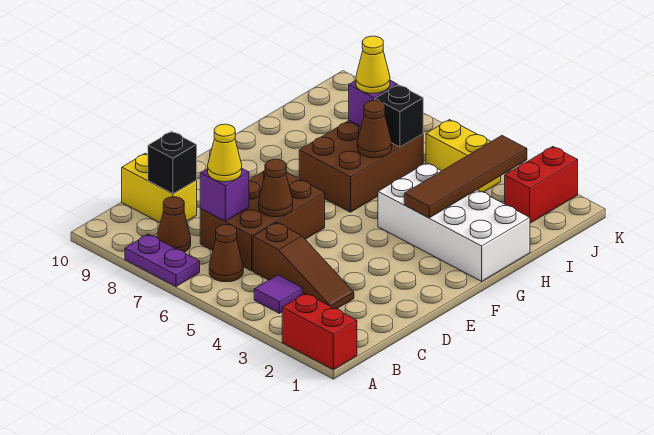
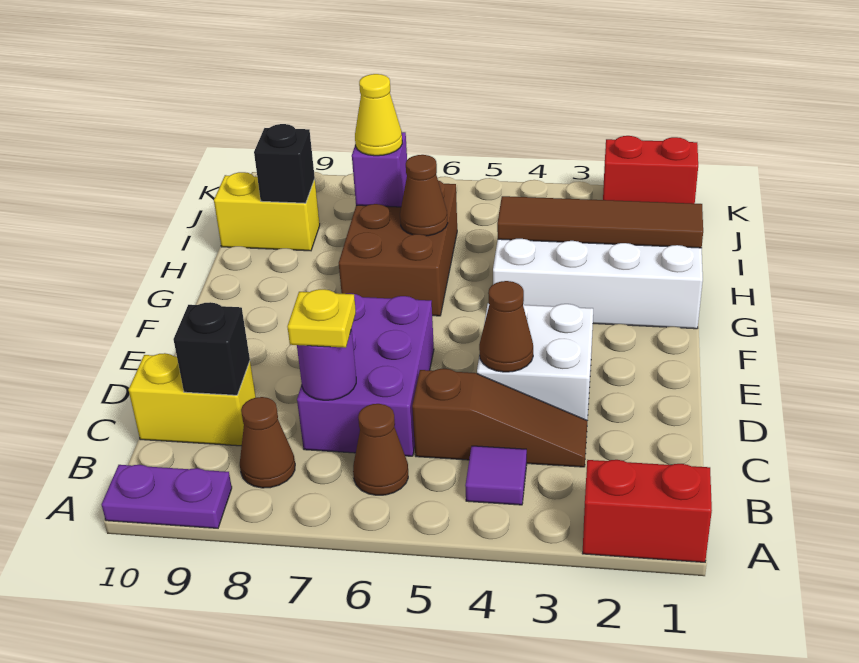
purple plate A7:A8 level 1 -> purple plate A9:A10 level 1
brown brick C6:E7 level 1 -> purple brick C6:E7 level 1
purple brick C7 level 2 -> purple round brick C7 level 2
yellow cone C7 level 3 -> yellow plate C7 level 3
none -> white brick D3:E4 level 1
brown cone D6 level 2 -> brown cone D4 level 2
brown tile G3:J3 level 2 -> brown tile H1:H4 level 2
black brick I6 level 2 -> black brick I9 level 2
red brick J2:K2 level 1 -> red brick K1:K2 level 1
yellow brick J4:J5 level 1 -> yellow brick I9:I10 level 1

